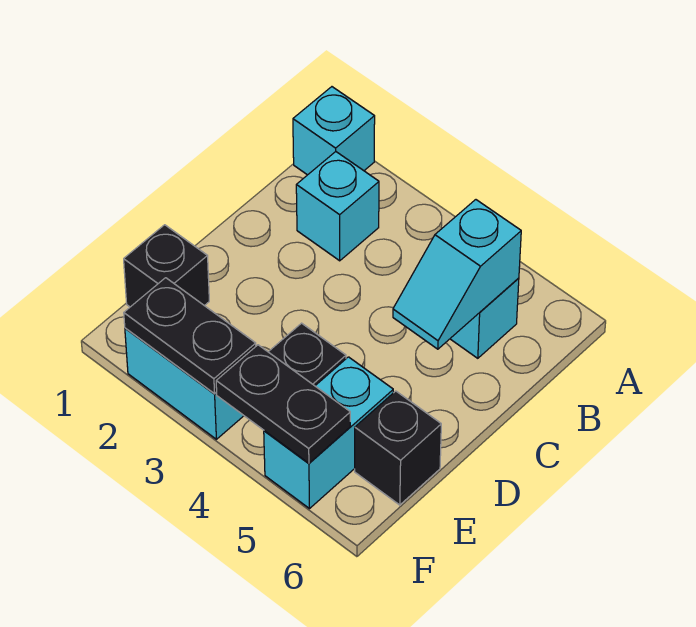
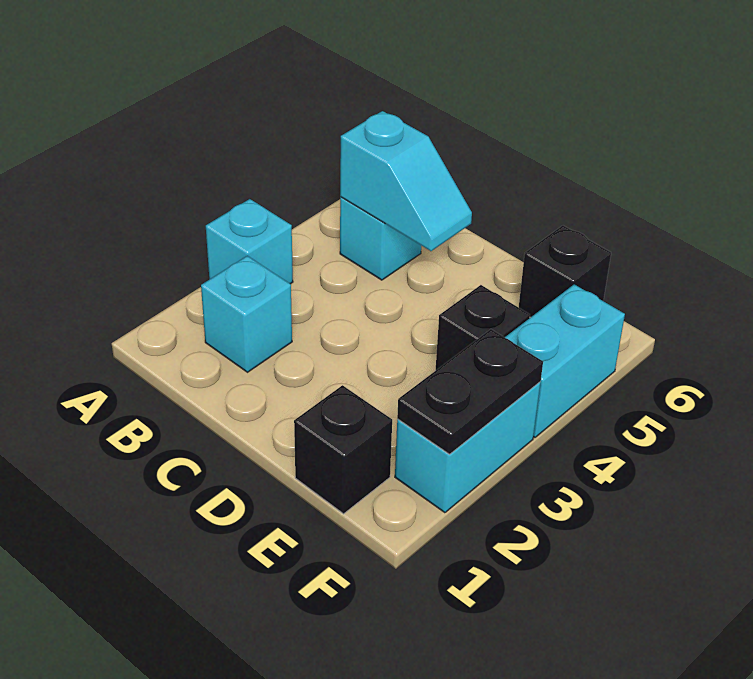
cyan brick A1 level 1 -> cyan brick A3 level 1
cyan brick E5:F5 level 1 -> cyan brick F4:F5 level 1
black plate F4:F5 level 2 -> none

